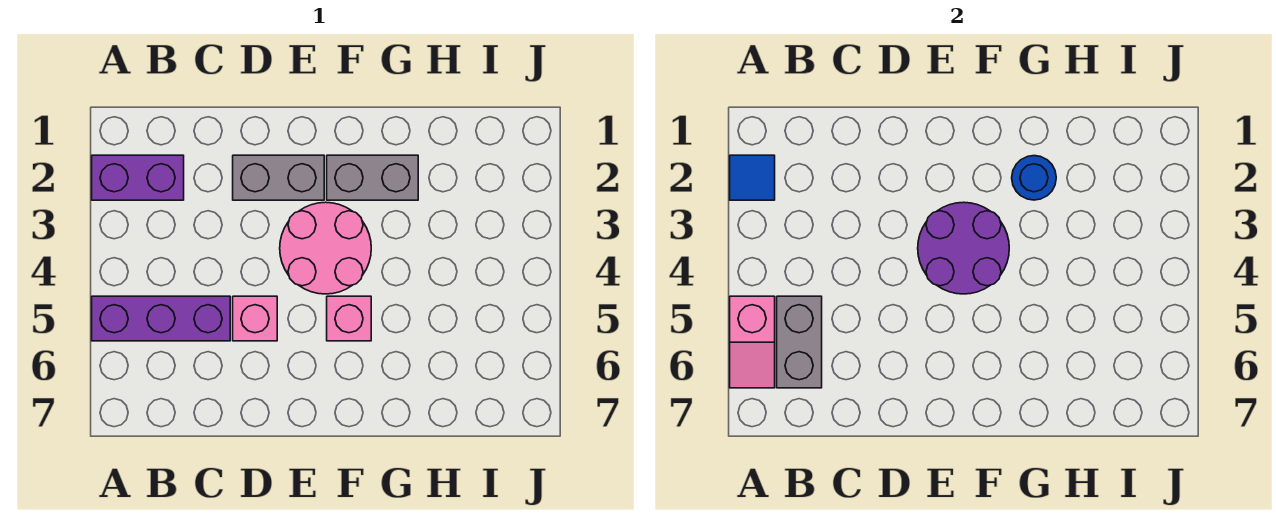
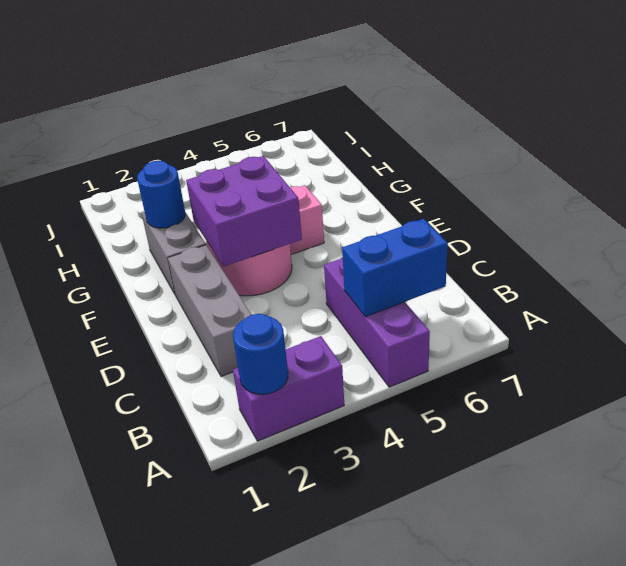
purple brick A2:B2 level 1 -> purple brick A2:A3 level 1
blue tile A2 level 2 -> blue round brick A2 level 2
pink slope A5:A6 level 2 top 5 -> none
grey brick B5:B6 level 2 -> blue brick B5:B6 level 2
grey brick D2:E2 level 1 -> grey brick C2:E2 level 1
pink brick D5 level 1 -> none
purple round brick E3:F4 level 2 -> purple brick E3:F4 level 2

